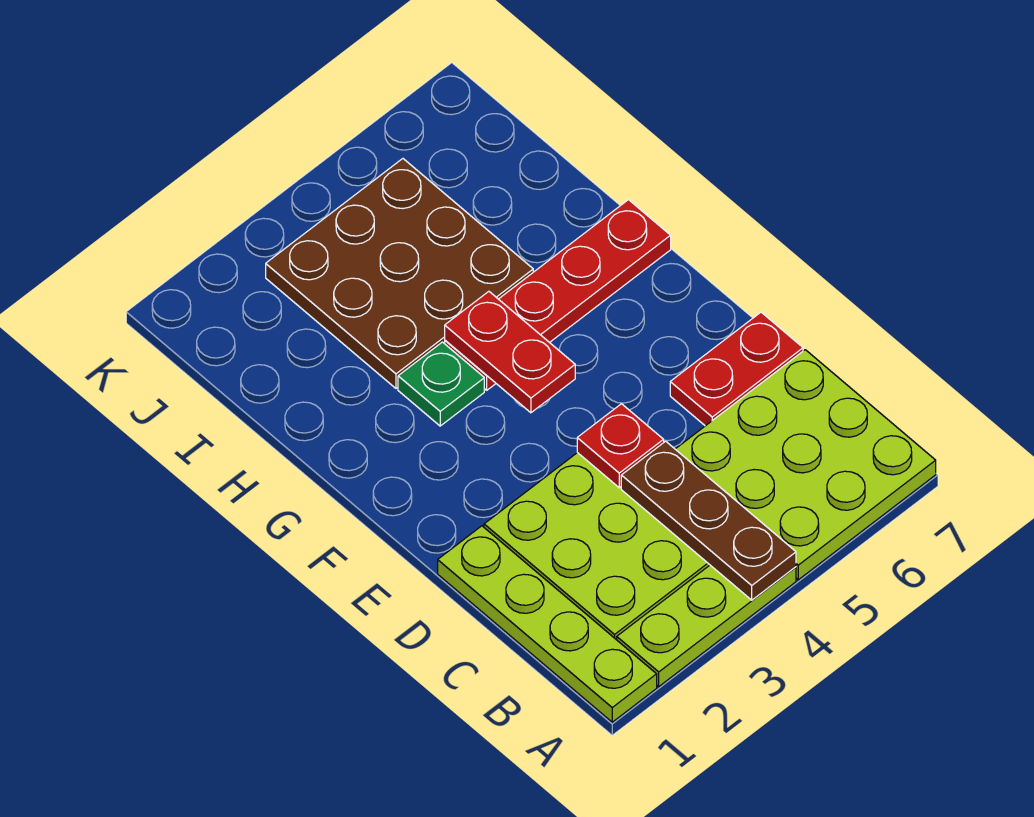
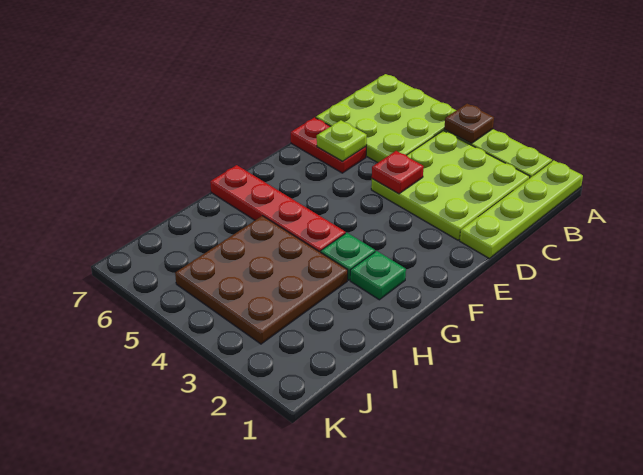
brown plate A4:C4 level 2 -> brown plate A4 level 2
none -> lime plate D6 level 2
red plate F4:G4 level 2 -> none
none -> green plate G2 level 1

